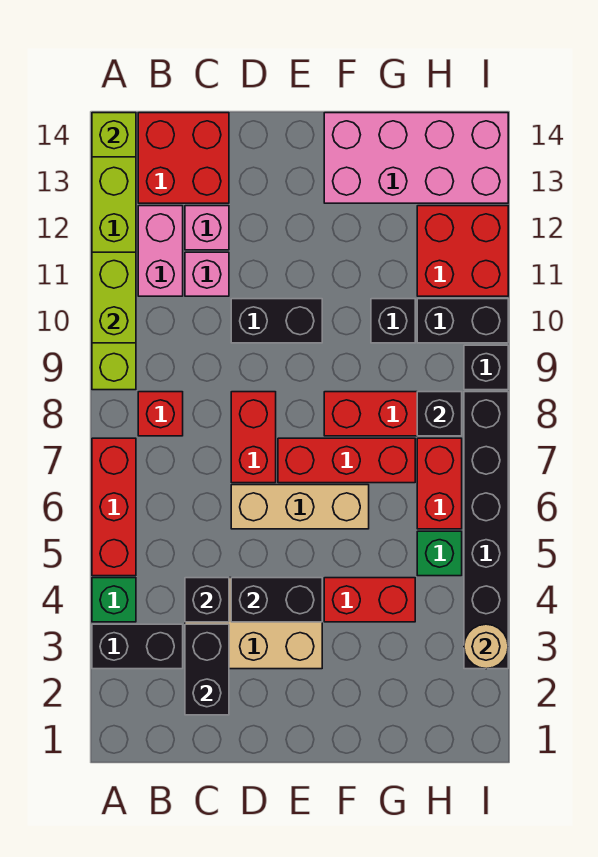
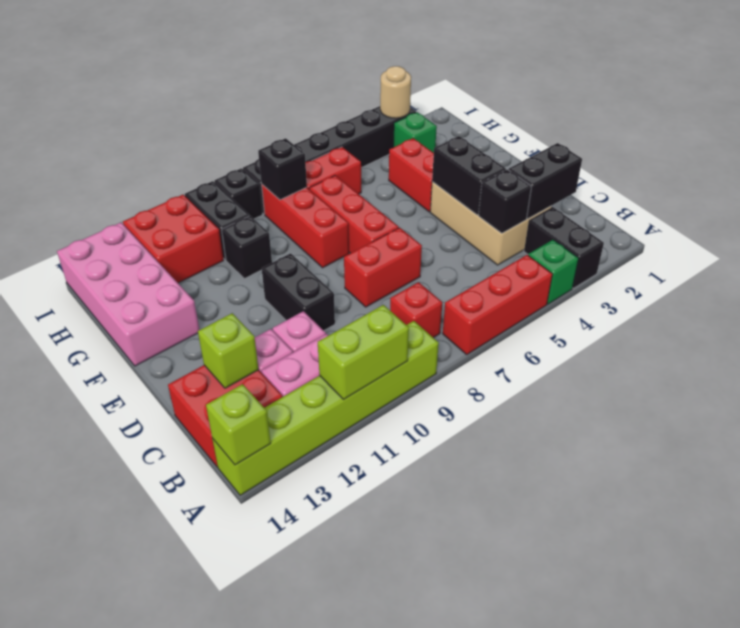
none -> lime brick C13 level 2
tan brick D6:F6 level 1 -> none
green brick H5 level 1 -> green brick H3 level 1

